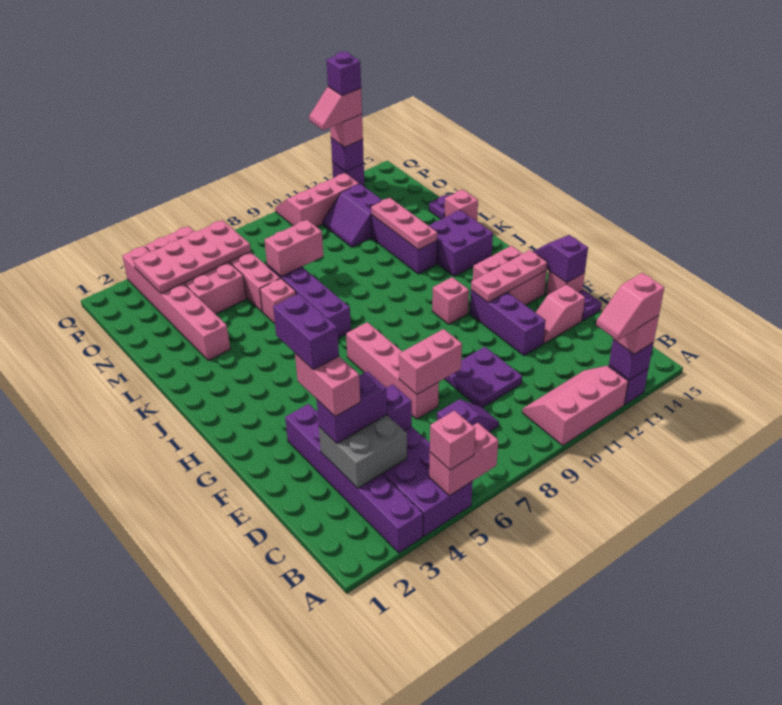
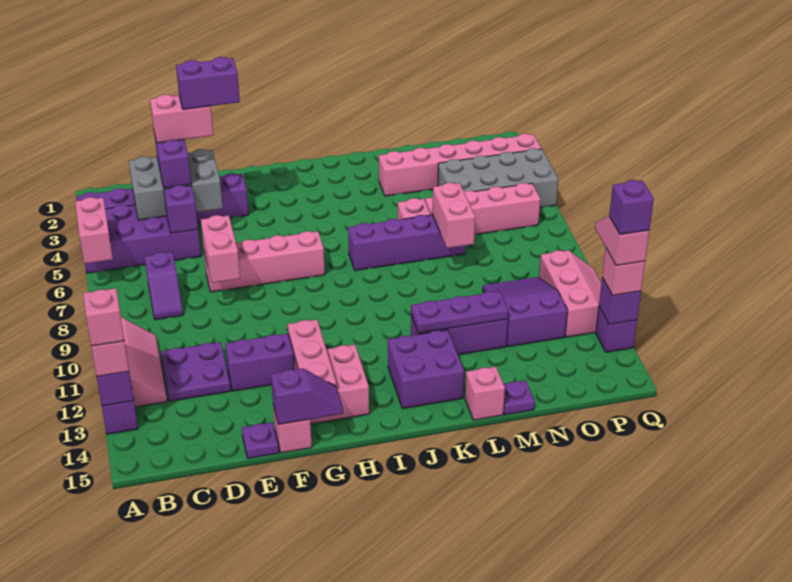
pink brick A5 level 3 -> none
grey brick C3:D4 level 2 -> grey brick C3:E4 level 2
purple plate D9:E10 level 1 -> purple plate C11:D12 level 1
pink slope E13:E14 level 1 top 14 -> none
pink brick H11 level 1 -> none
pink plate K12:M12 level 2 -> purple plate K12:M12 level 2
pink brick N4:Q5 level 1 -> grey brick N4:Q5 level 1
purple slope N11:O12 level 1 top 12 -> purple slope N10:O12 level 1 top 12
pink plate O3:P6 level 2 -> none

